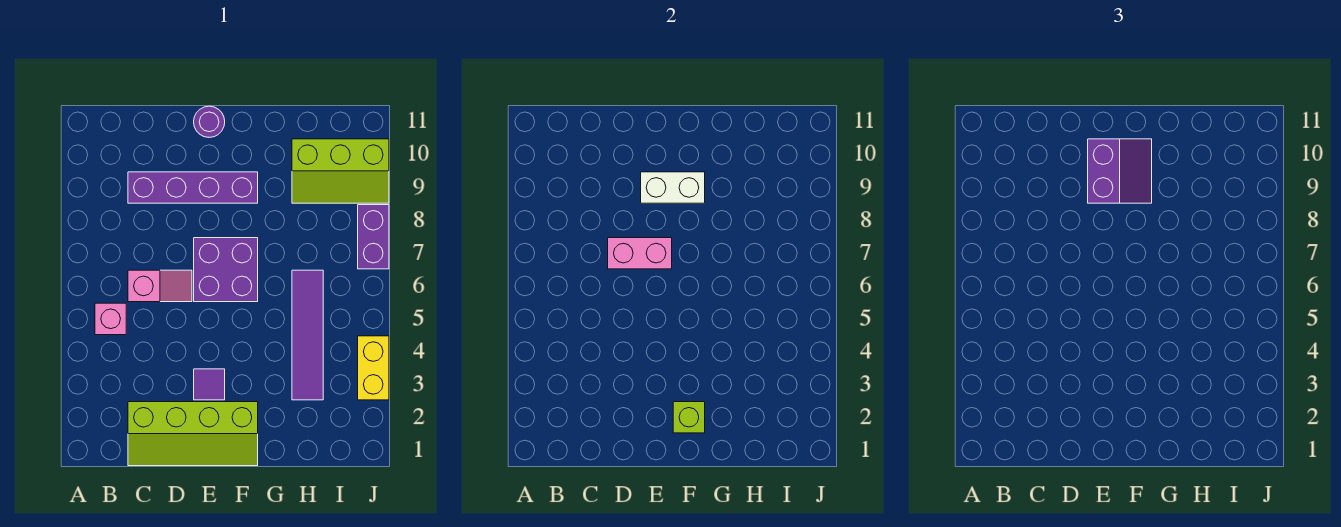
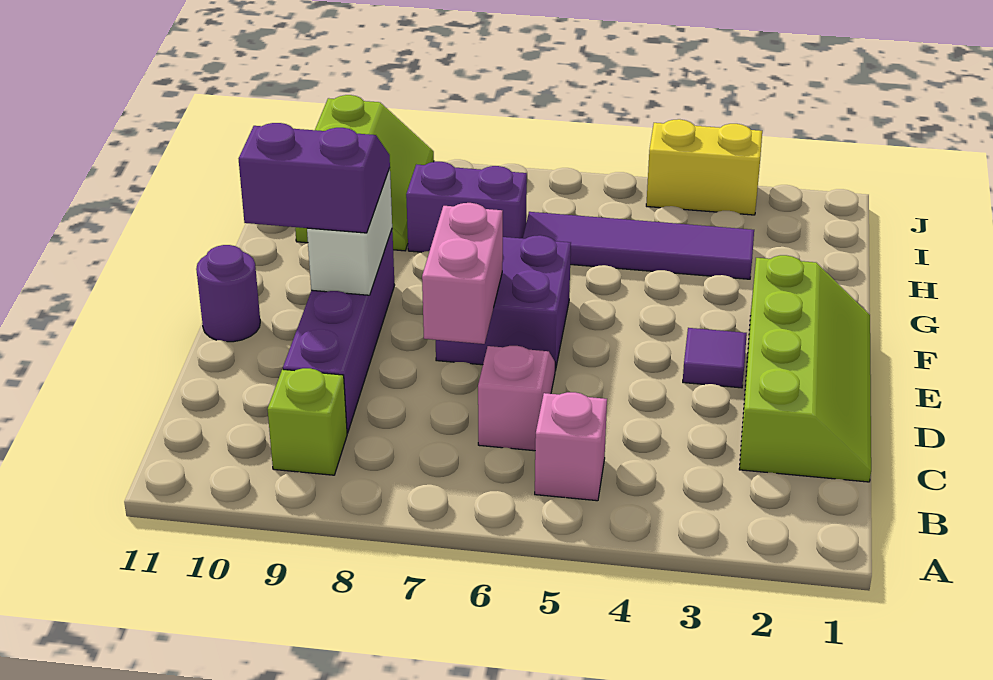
lime brick F2 level 2 -> lime brick B9 level 1
purple brick J7:J8 level 1 -> purple brick H7:H8 level 1

